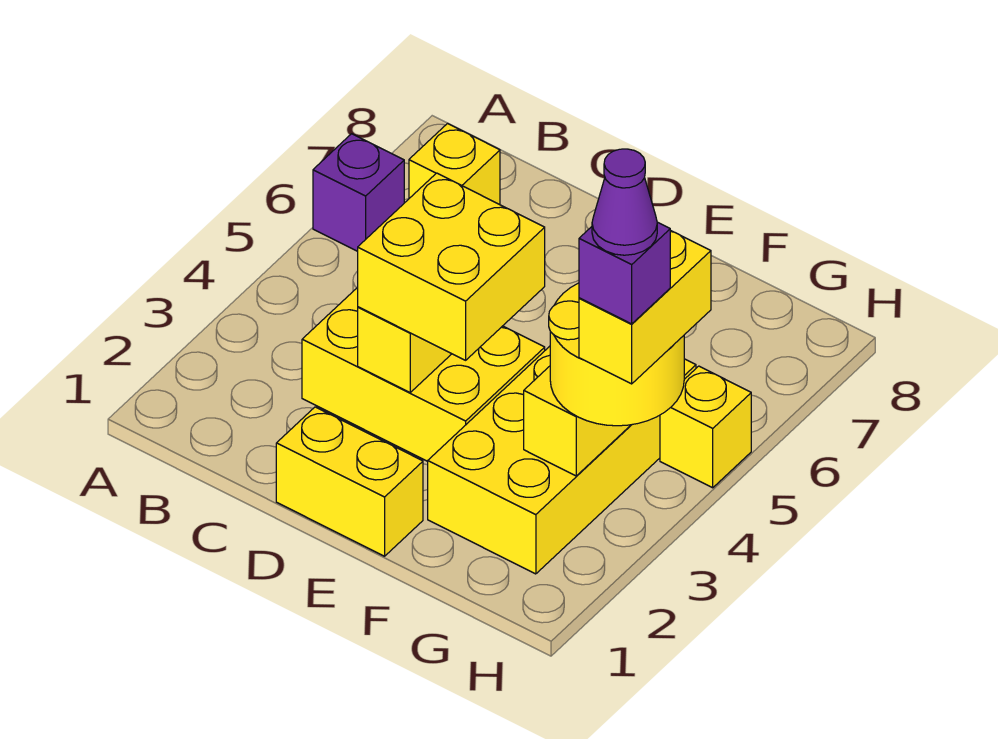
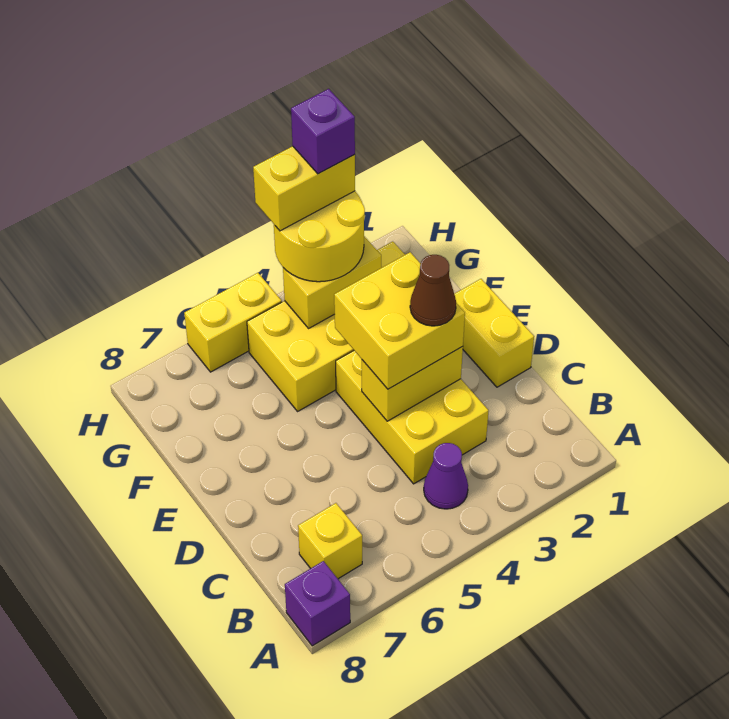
purple brick A6 level 1 -> purple brick A8 level 1
none -> brown cone D3 level 4
purple cone H3 level 6 -> purple cone B4 level 1
yellow brick H5 level 1 -> yellow brick H5:H6 level 1

